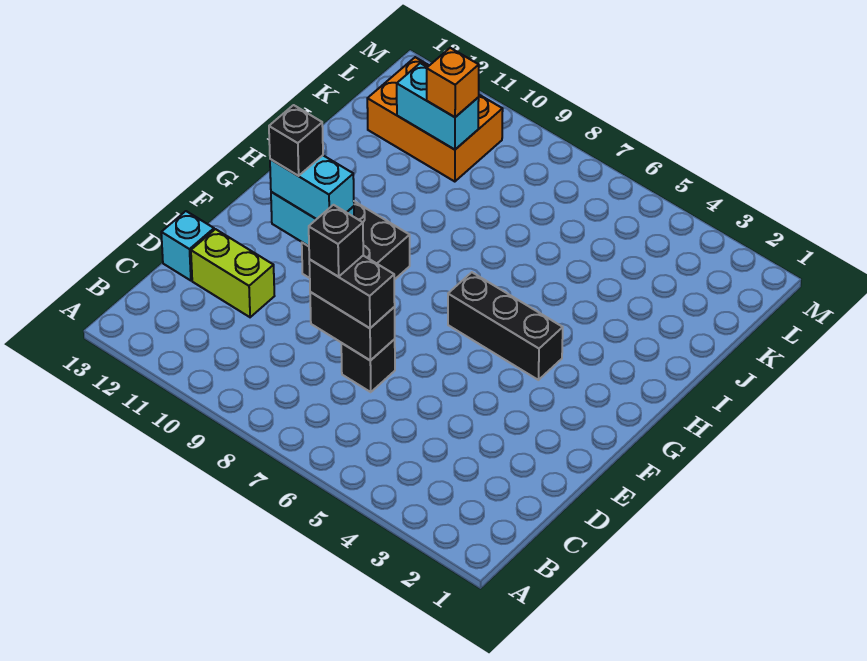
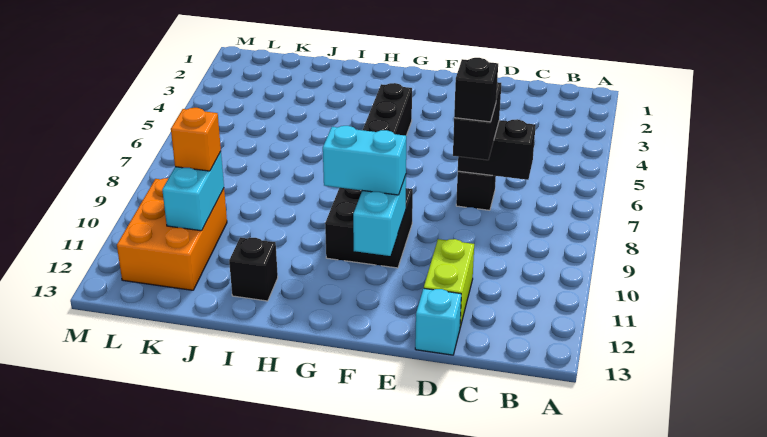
black brick D7:D8 level 2 -> black brick C7:D7 level 2
cyan brick F10:F11 level 3 -> cyan brick F10:G10 level 3
black brick F11 level 4 -> black brick I12 level 1

